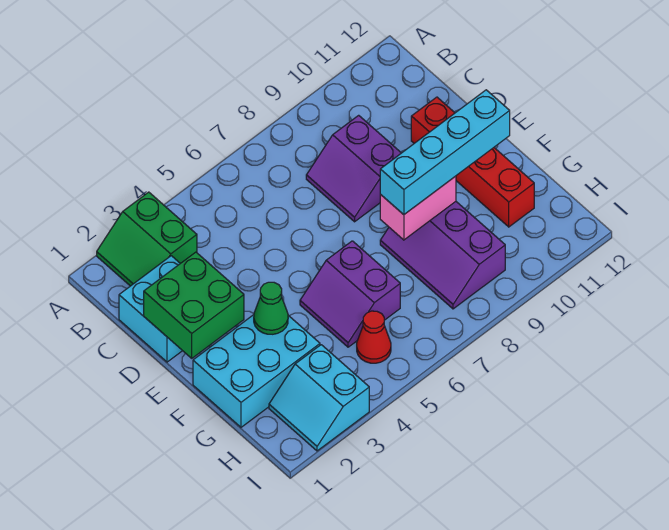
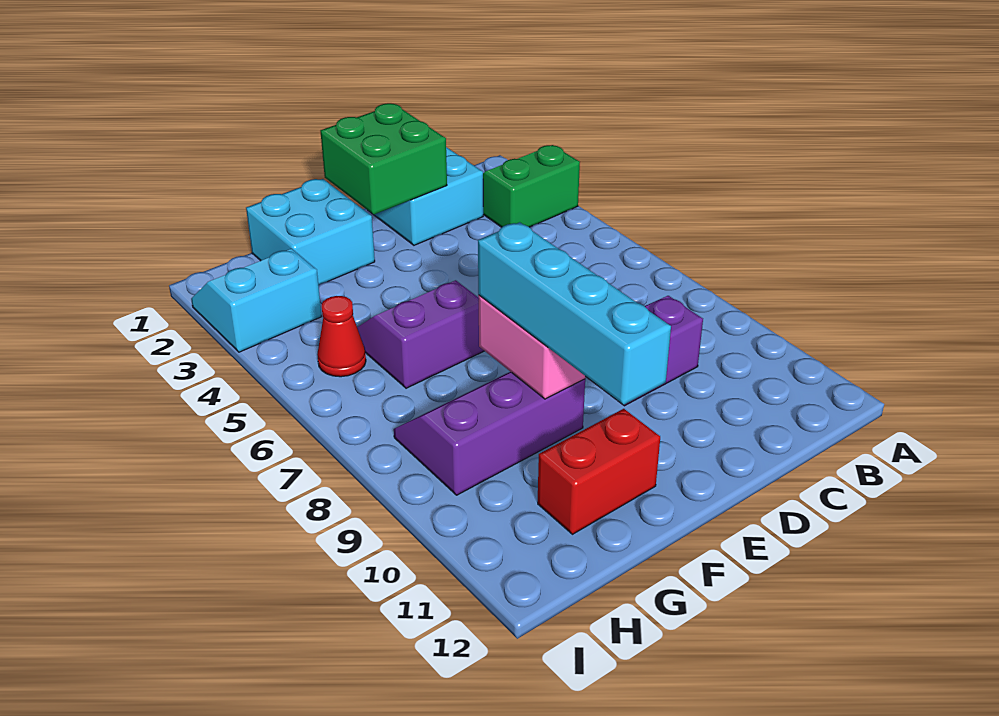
red brick D11:G11 level 1 -> red brick F11:G11 level 1
cyan brick F1:G3 level 1 -> cyan brick F1:G2 level 1
green cone F3 level 2 -> none

